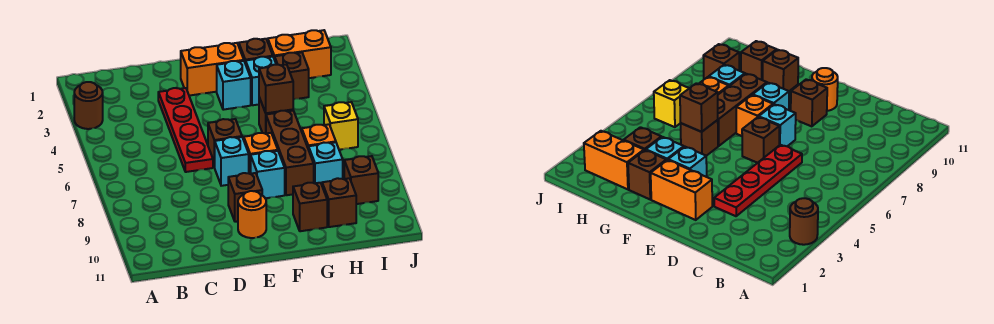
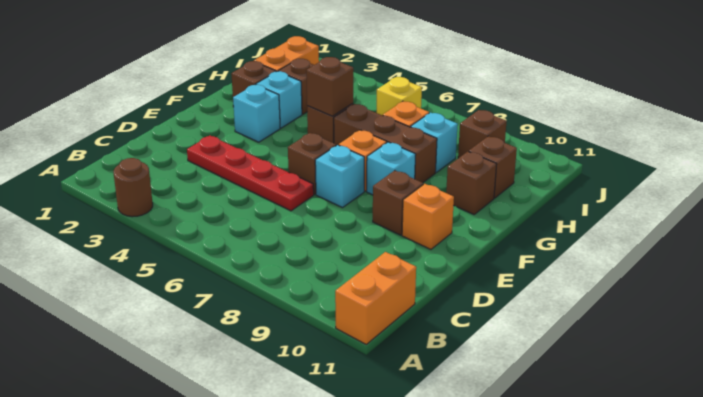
orange brick E2:F2 level 1 -> orange brick A11:B11 level 1
orange round brick E10 level 1 -> orange brick E10 level 1

